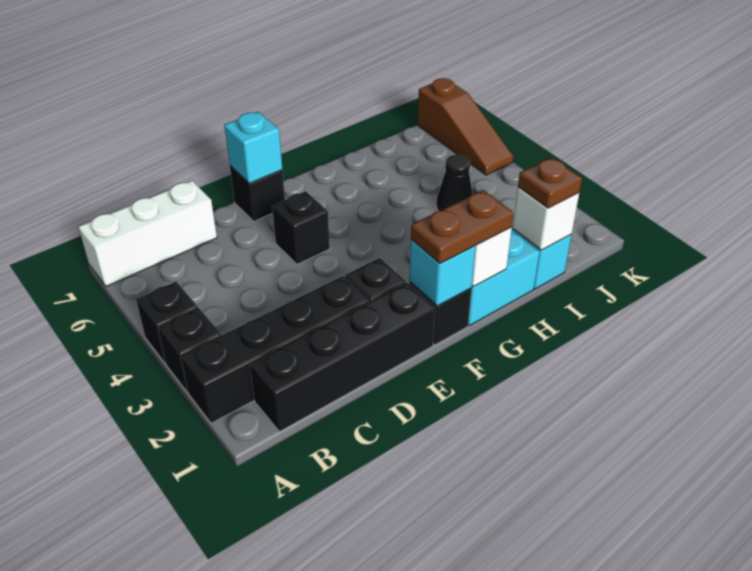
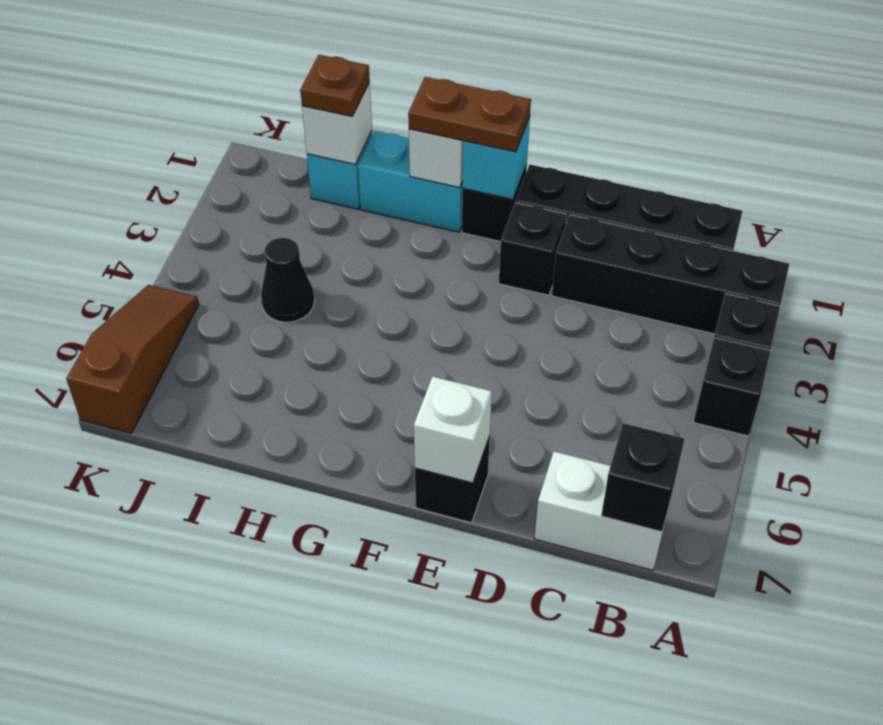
white brick A7:C7 level 1 -> white brick B7:C7 level 1
black brick E5 level 1 -> black brick B7 level 2
cyan brick E7 level 2 -> white brick E7 level 2

